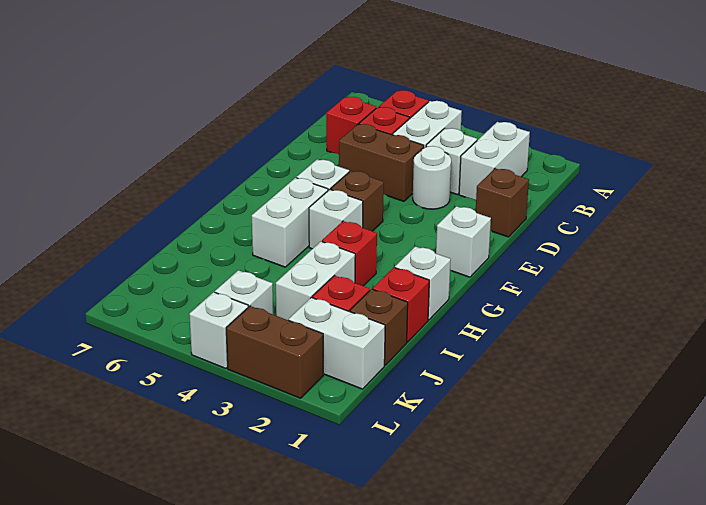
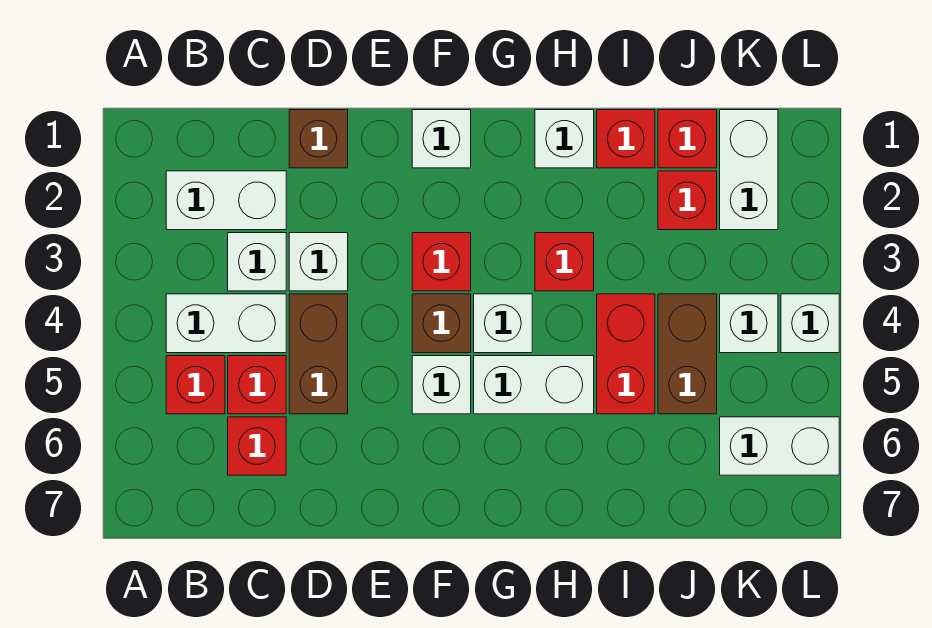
white round brick D3 level 1 -> white brick D3 level 1
none -> red brick F3 level 1
white brick I3:J3 level 1 -> white brick K6:L6 level 1
none -> red brick I4:I5 level 1
brown brick J1 level 1 -> red brick J1 level 1
brown brick L2:L3 level 1 -> brown brick J4:J5 level 1

